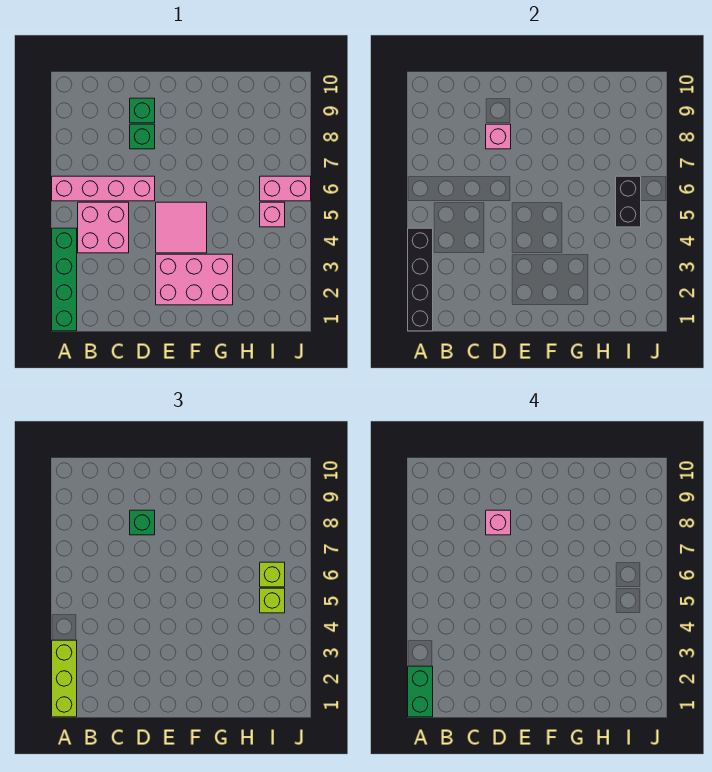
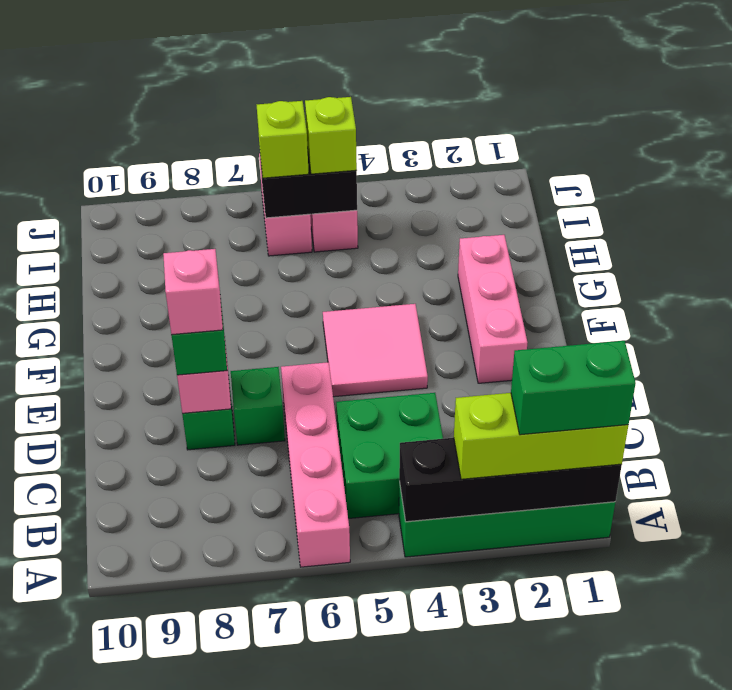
pink brick B4:C5 level 1 -> green brick B4:C5 level 1
green brick D9 level 1 -> green brick D7 level 1
pink brick E2:G3 level 1 -> pink brick E2:G2 level 1

